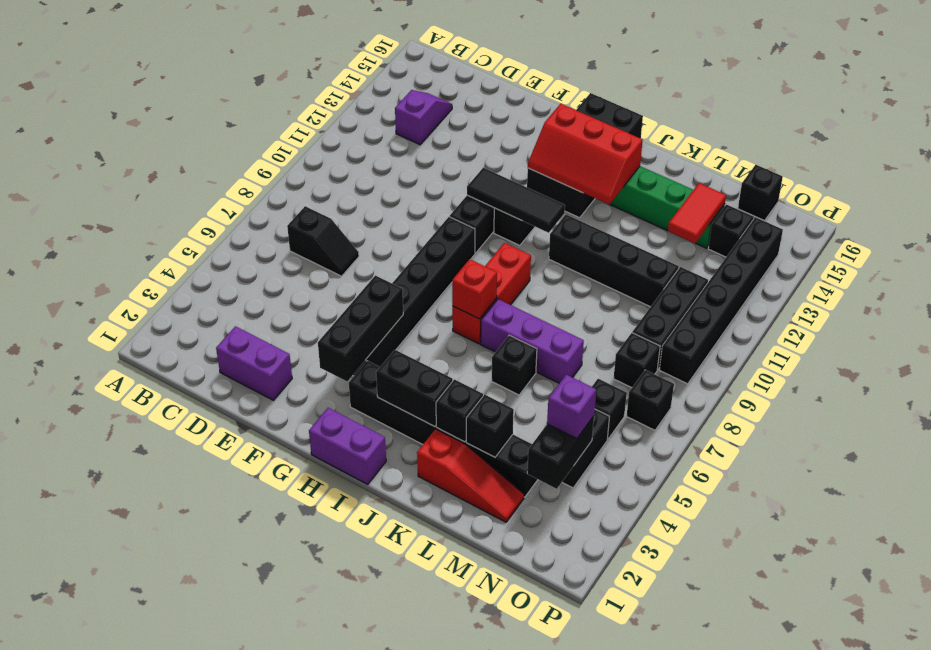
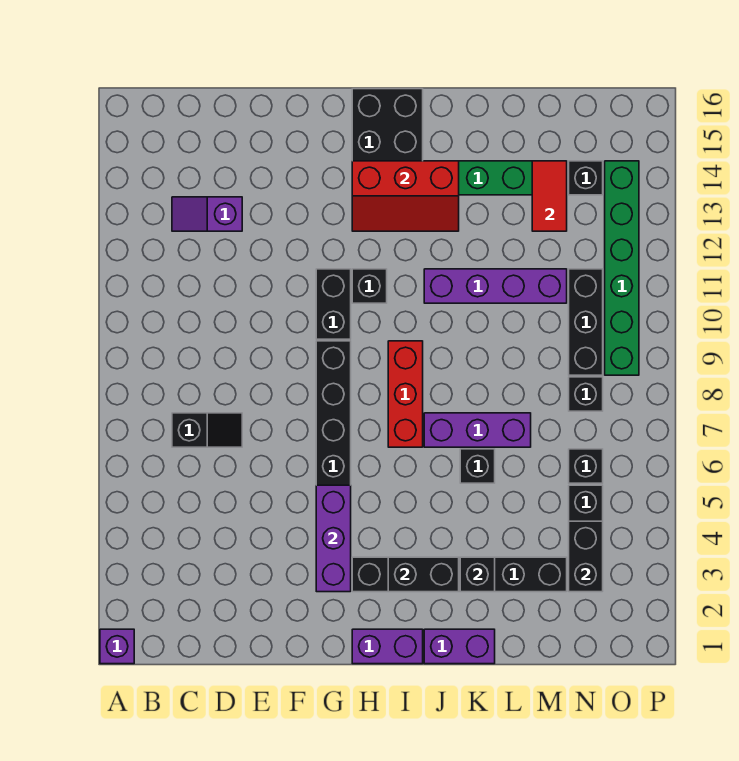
purple slope C13:C14 level 1 top 13 -> purple slope C13:D13 level 1 top D
purple brick D2:E2 level 1 -> purple brick J1:K1 level 1
black brick G3:G5 level 2 -> purple brick G3:G5 level 2
black tile G11:I11 level 2 -> none
red brick I7 level 2 -> none
black brick J11:M11 level 1 -> purple brick J11:M11 level 1
red slope K2:M2 level 1 top K -> none
black brick L3 level 2 -> none
purple brick N4 level 3 -> purple brick A1 level 1
black brick N16 level 1 -> none
black brick O7 level 1 -> none
black brick O9:O14 level 1 -> green brick O9:O14 level 1

